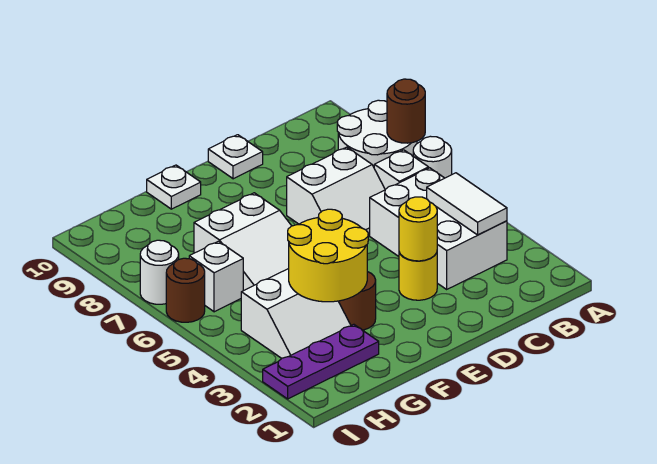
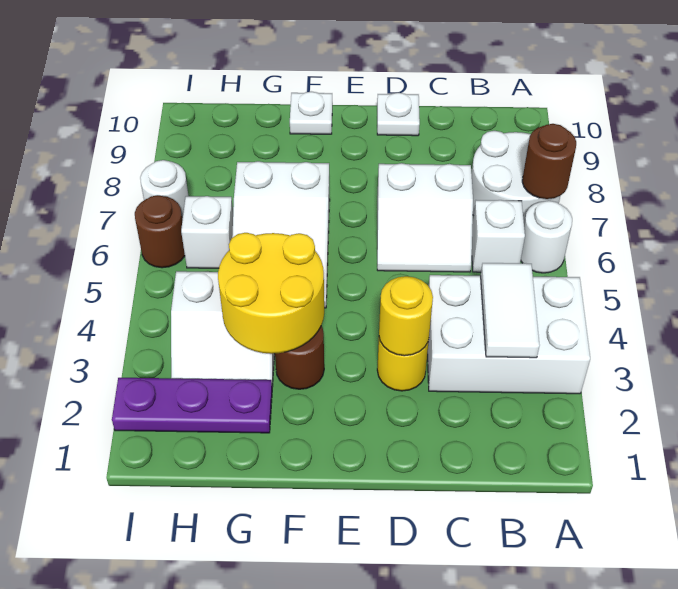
white brick B3:C5 level 1 -> white brick A3:C4 level 1

